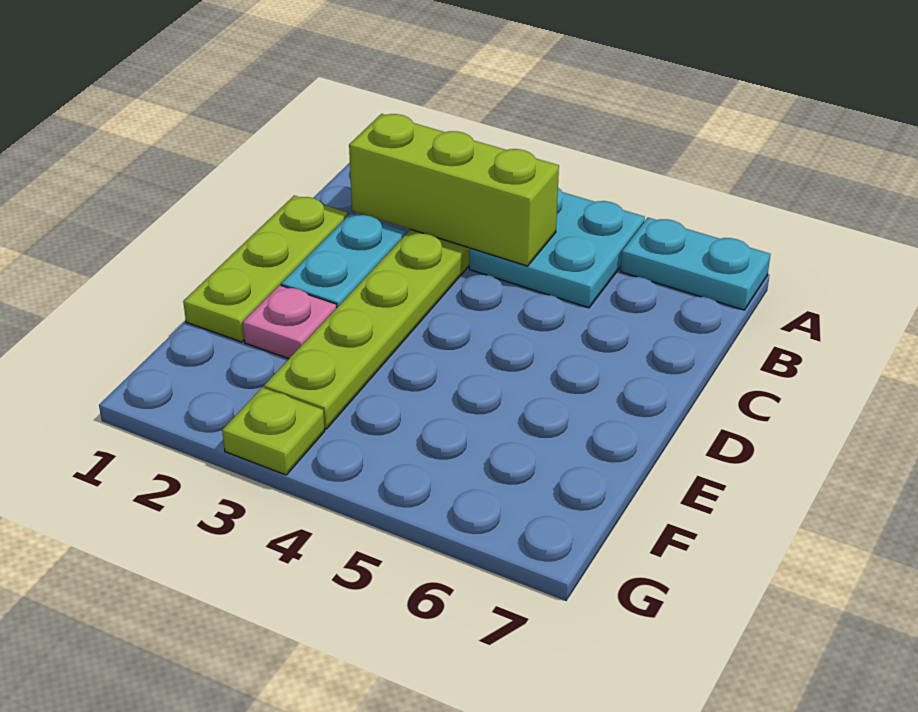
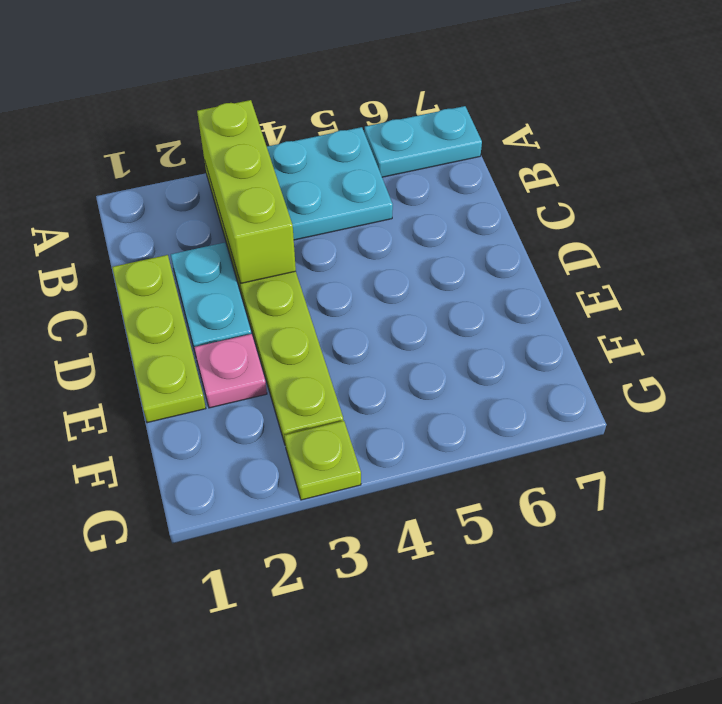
lime brick B2:B4 level 2 -> lime brick A3:C3 level 2

